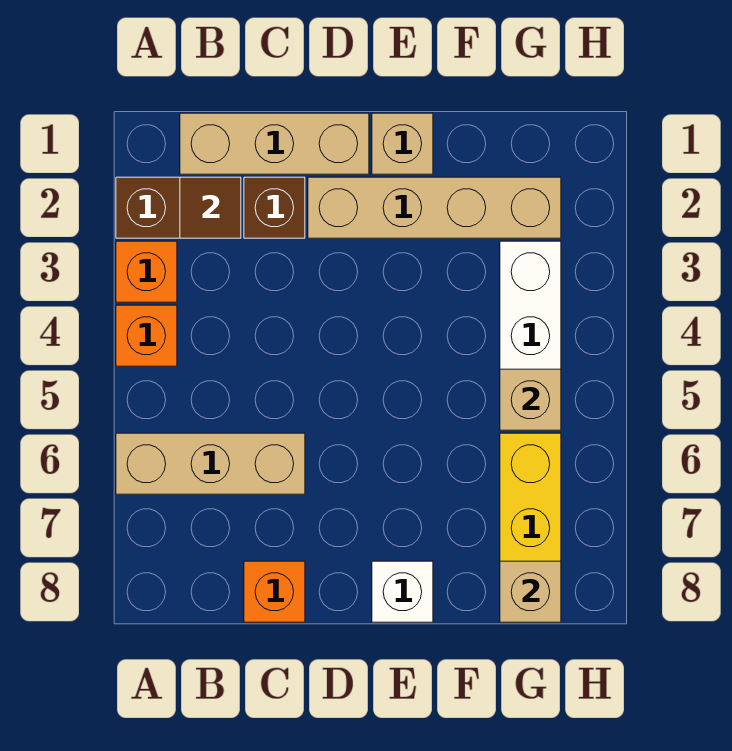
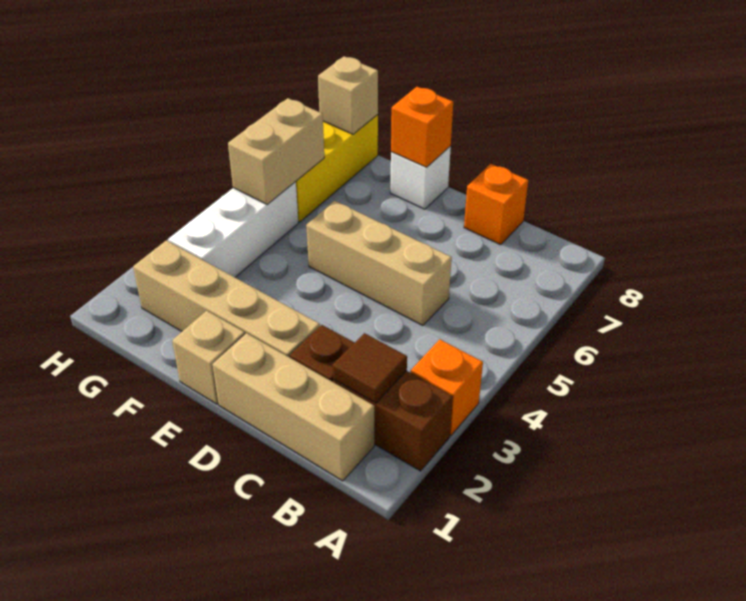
orange brick A4 level 1 -> orange brick E8 level 2
tan brick A6:C6 level 1 -> tan brick C5:E5 level 1
tan brick G5 level 2 -> tan brick G5:G6 level 2

